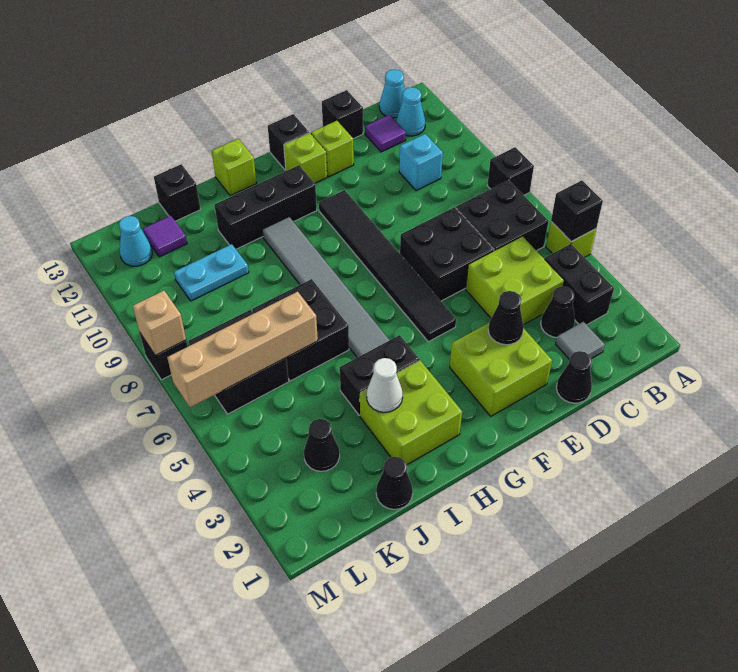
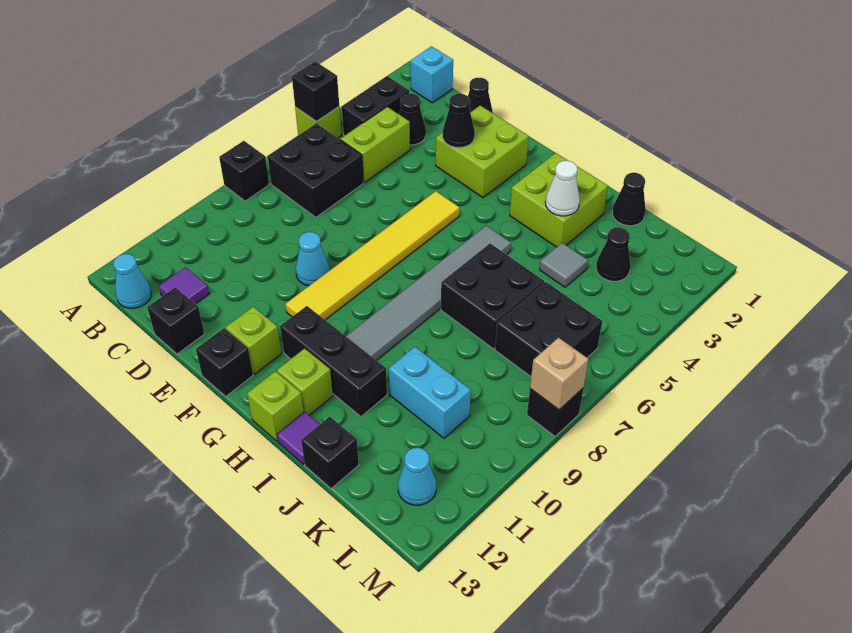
cyan cone B12 level 1 -> cyan cone E9 level 1
grey tile C2 level 1 -> grey tile J4 level 1
lime brick C4:D5 level 1 -> lime brick C4:C5 level 1
cyan brick C10 level 1 -> cyan brick B1 level 1
black brick D6:E7 level 1 -> none
lime brick E12 level 1 -> lime brick H12 level 1
black tile F5:F10 level 1 -> yellow tile F5:F10 level 1
black brick H4:I4 level 1 -> none
tan brick J6:M6 level 2 -> none
cyan plate J10:K10 level 1 -> cyan brick J10:K10 level 1
purple tile K12 level 1 -> purple tile I13 level 1

